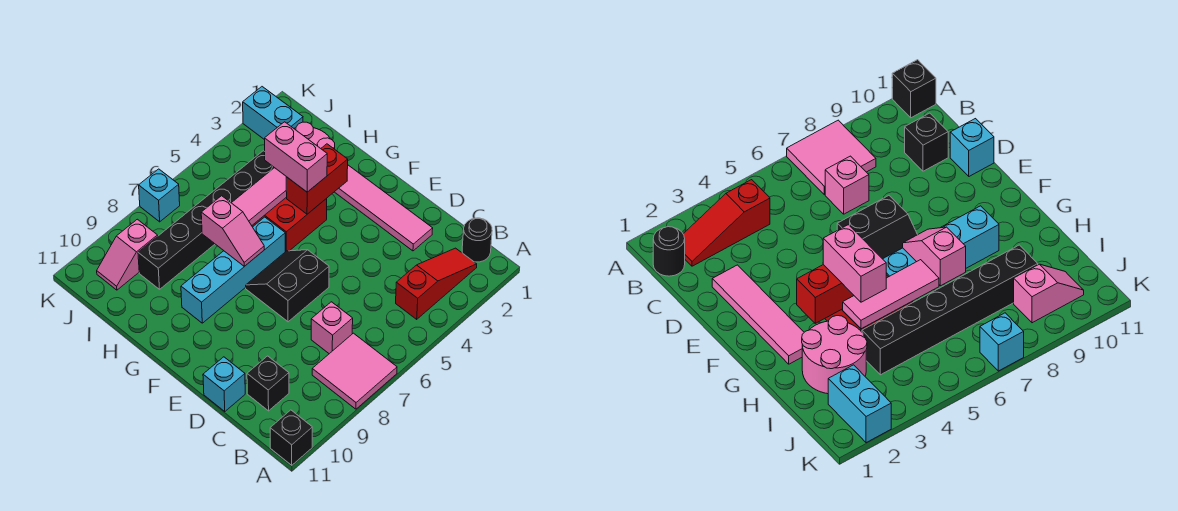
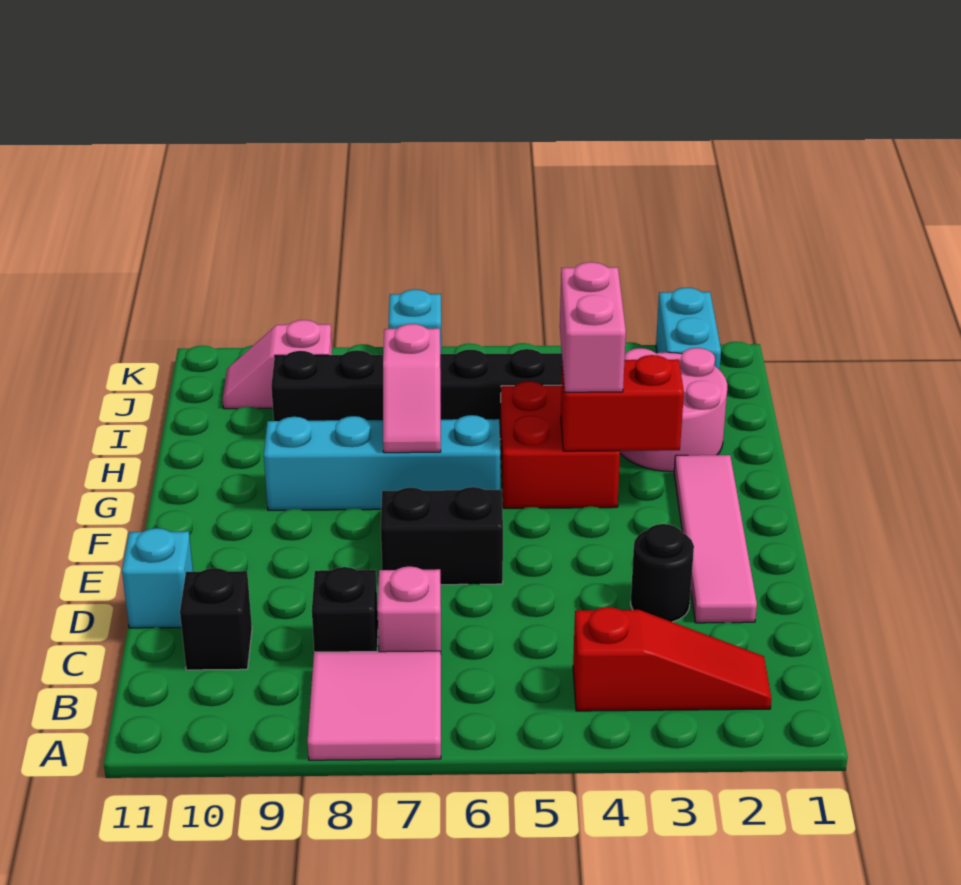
black brick A11 level 1 -> black brick C8 level 1
black round brick B1 level 1 -> black round brick D3 level 1
pink tile H4:H6 level 2 -> none

